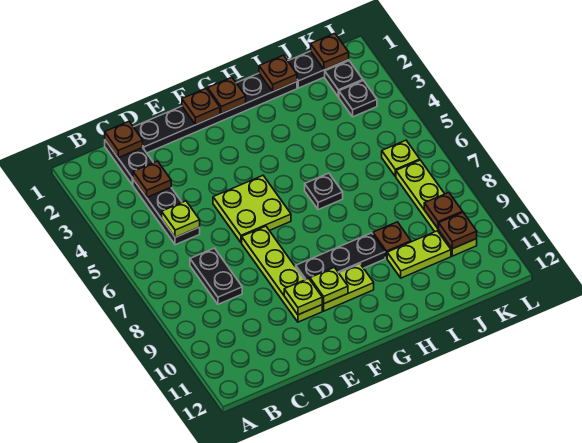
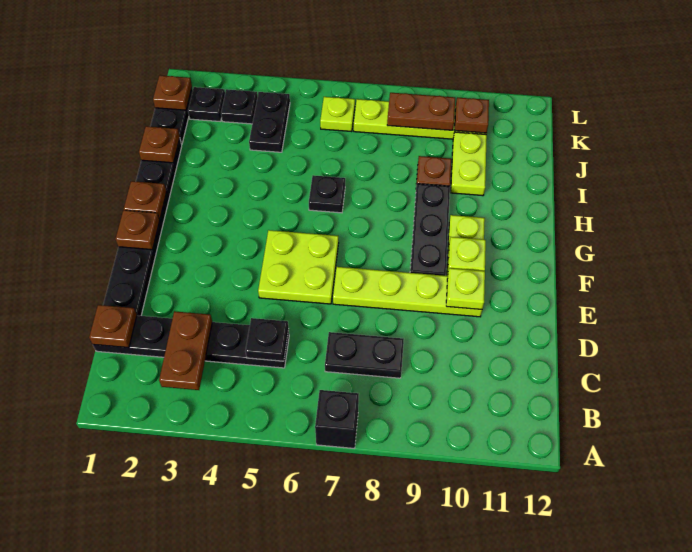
none -> black brick A7 level 1
brown plate C3 level 2 -> brown plate B3:C3 level 2
lime plate C5 level 2 -> black plate C5 level 2
none -> black plate J4:K4 level 1
brown plate K9 level 2 -> brown plate K8:K9 level 2

